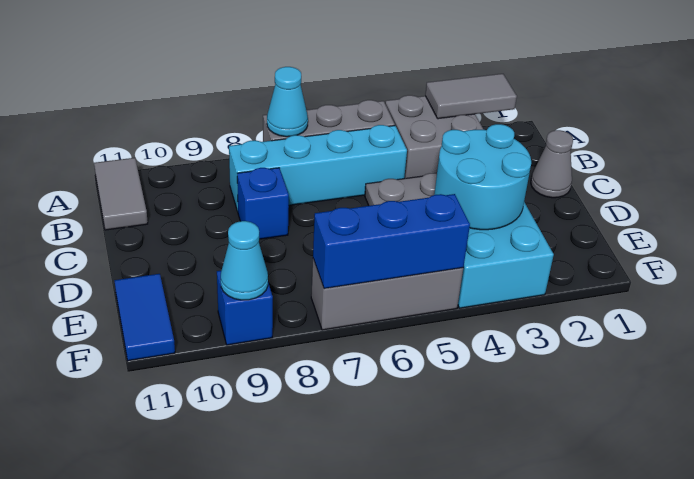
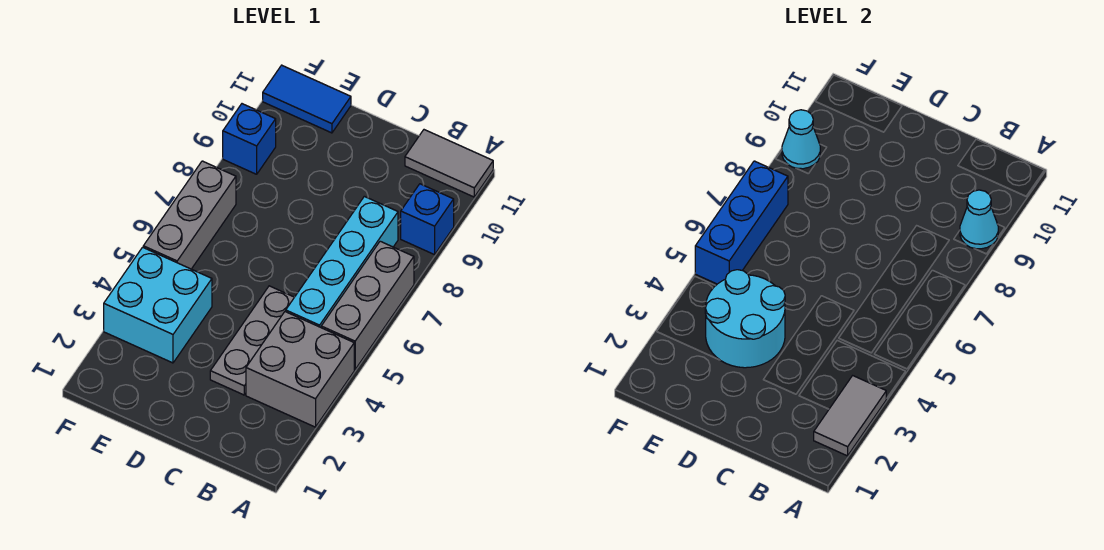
cyan cone A7 level 2 -> cyan cone A9 level 2
grey cone C1 level 1 -> none
blue brick C8 level 1 -> blue brick A9 level 1

